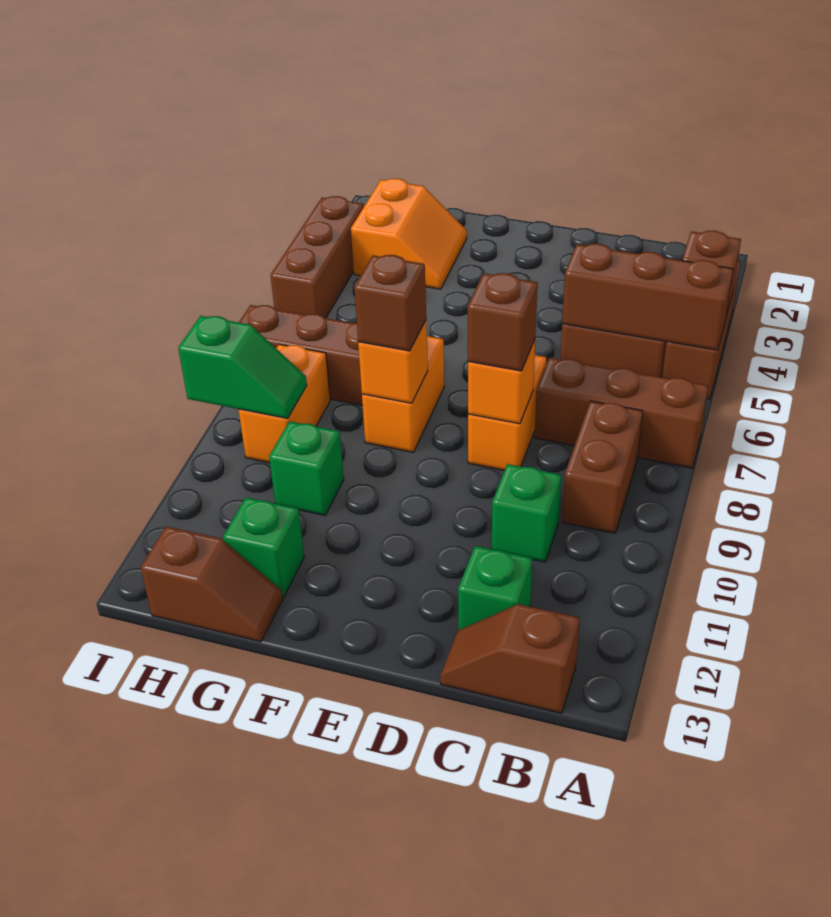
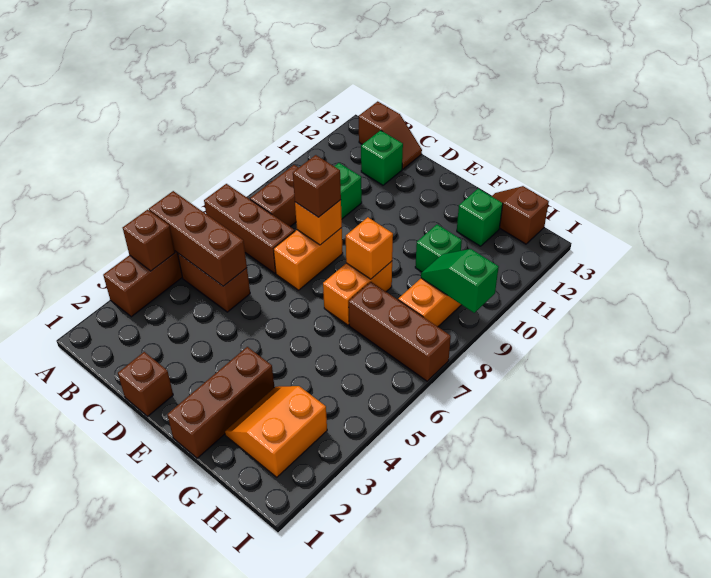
brown brick F8 level 3 -> brown brick D1 level 1
brown brick I3:I5 level 1 -> brown brick F1:F3 level 1

